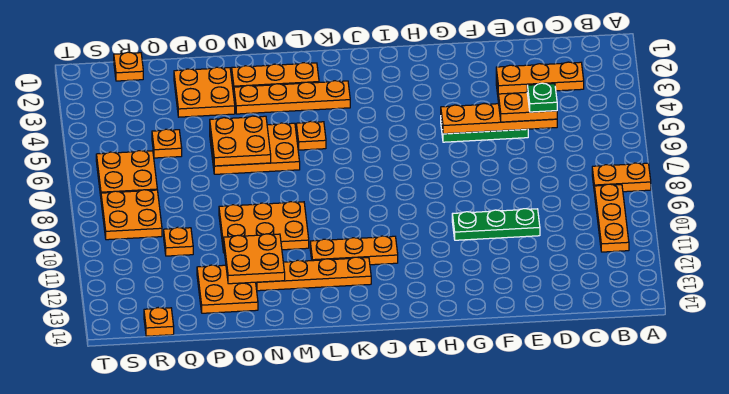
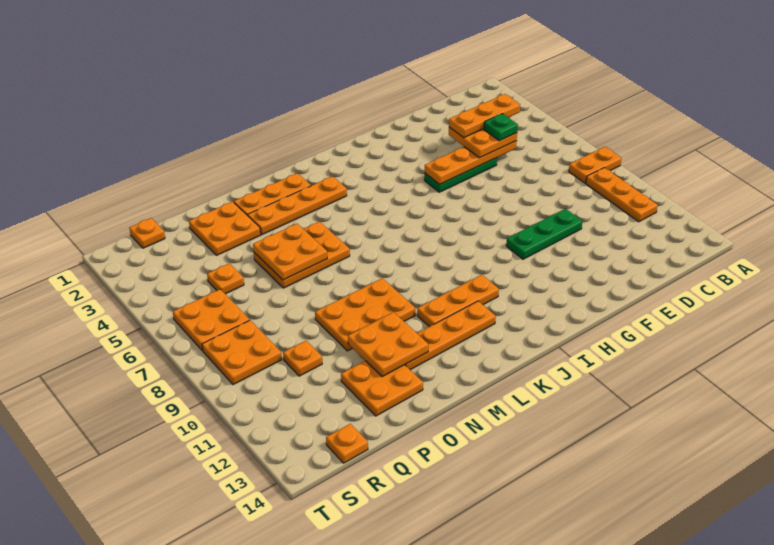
orange plate L5 level 1 -> none

